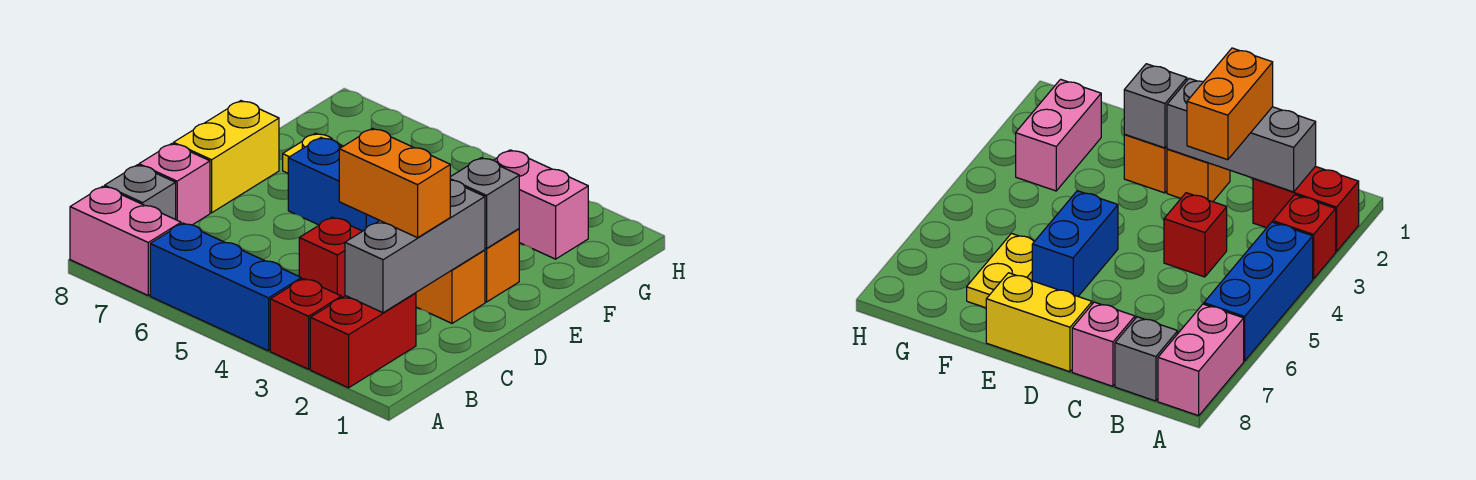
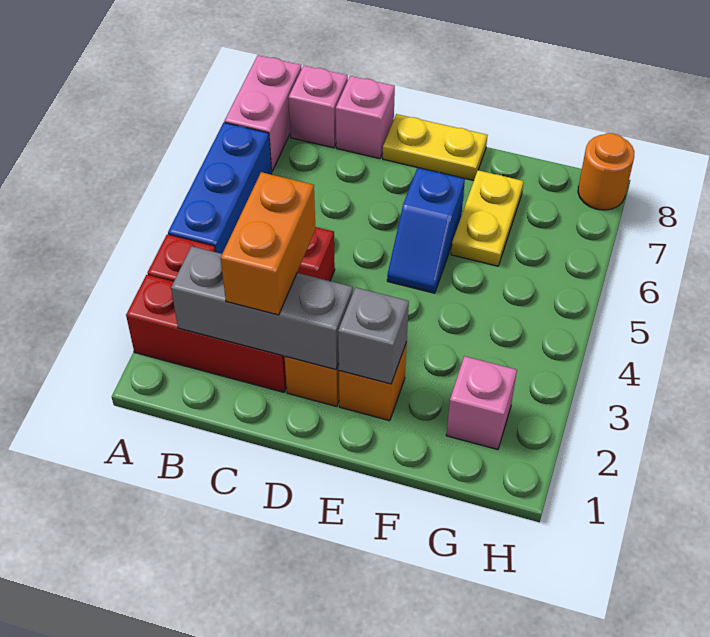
red brick A2:B2 level 1 -> red brick A2:C2 level 1
grey brick B8 level 1 -> pink brick B8 level 1
yellow brick D8:E8 level 1 -> yellow plate D8:E8 level 1
blue brick E5:E6 level 1 -> blue slope E5:E6 level 1 top 6
pink brick G2:G3 level 1 -> pink brick G2 level 1
none -> orange round brick H8 level 1

